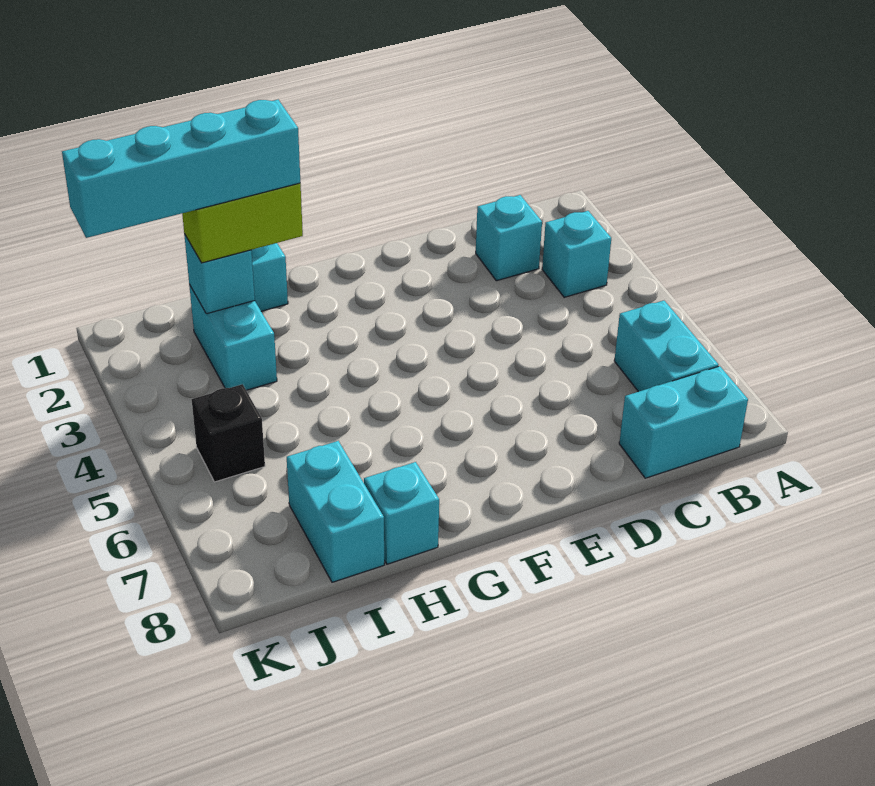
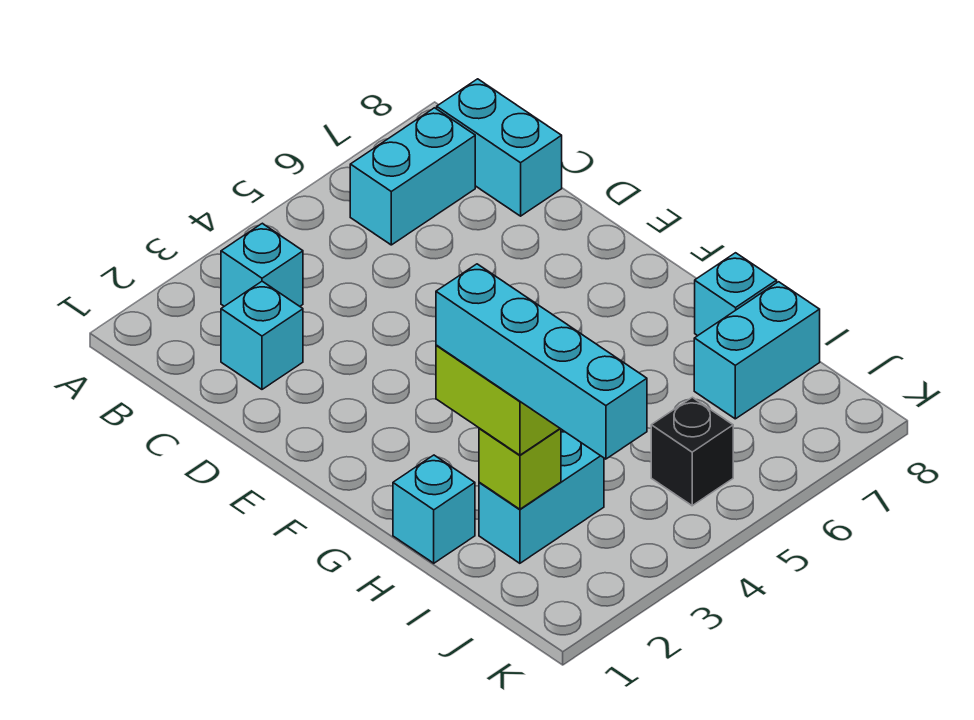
cyan brick I2 level 2 -> lime brick I2 level 2

